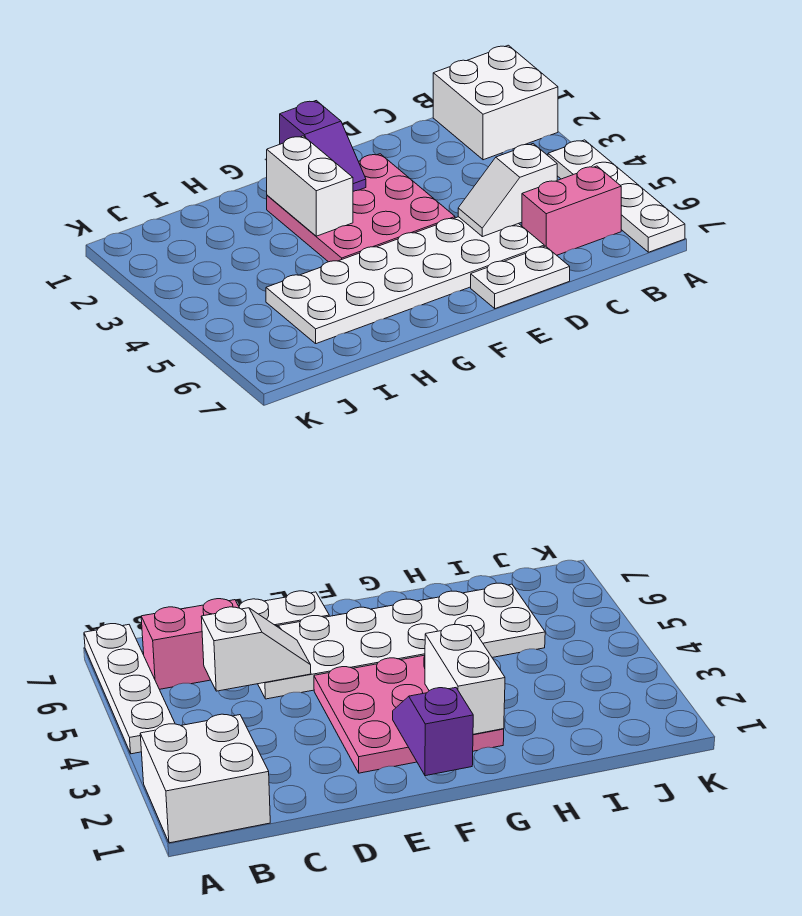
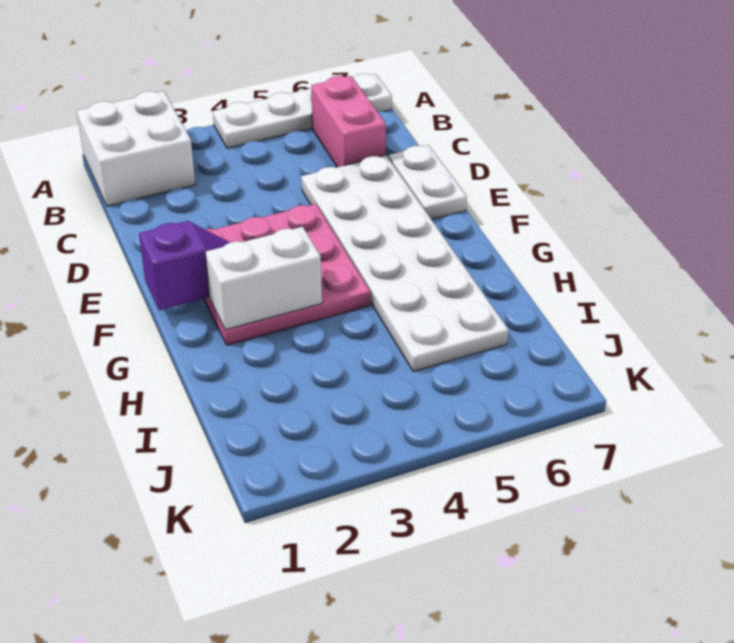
white slope C5:D5 level 2 top C -> none

